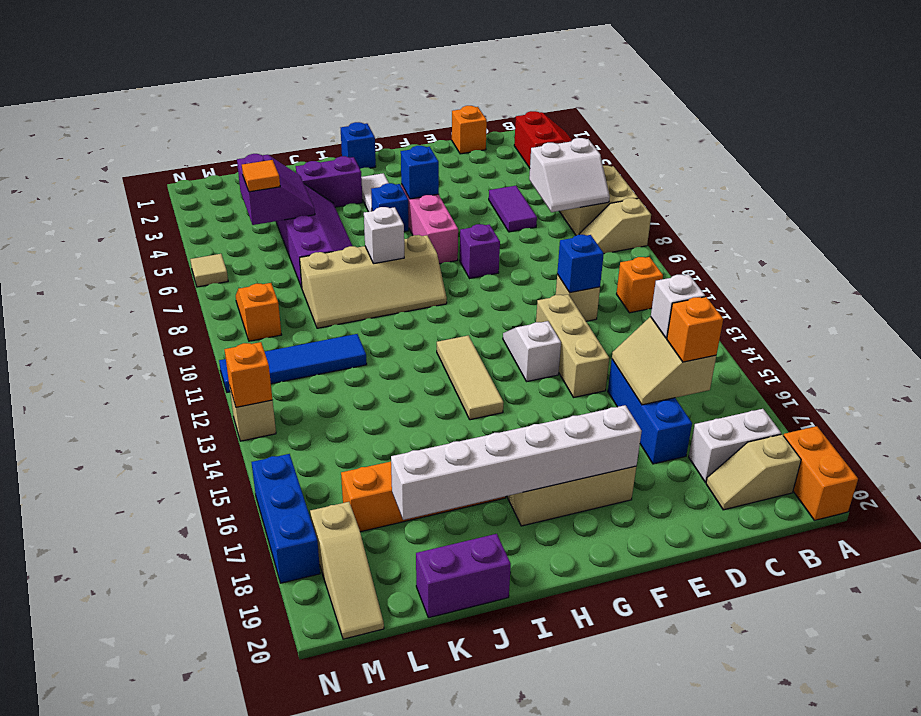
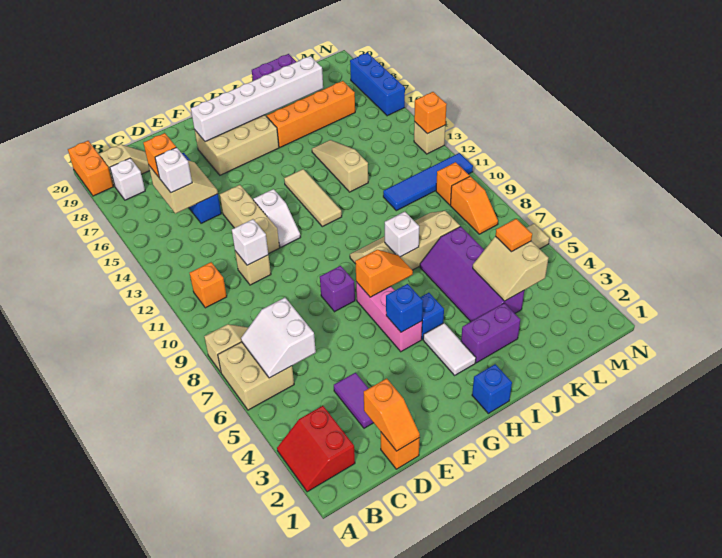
white slope B6:C7 level 2 top 6 -> white slope B6:C7 level 2 top C
white brick B18:C18 level 1 -> white brick B18 level 1
none -> orange slope D1:D2 level 2 top 2
purple tile D5:D6 level 1 -> purple tile D3:D4 level 1
blue brick D11 level 2 -> white brick D11 level 2
none -> orange slope G7:H7 level 2 top G
purple slope K4:L5 level 2 top L -> tan slope K4:L5 level 2 top L
none -> orange brick M10 level 1
tan slope M18:M20 level 1 top 18 -> tan slope J13:J15 level 1 top 13

